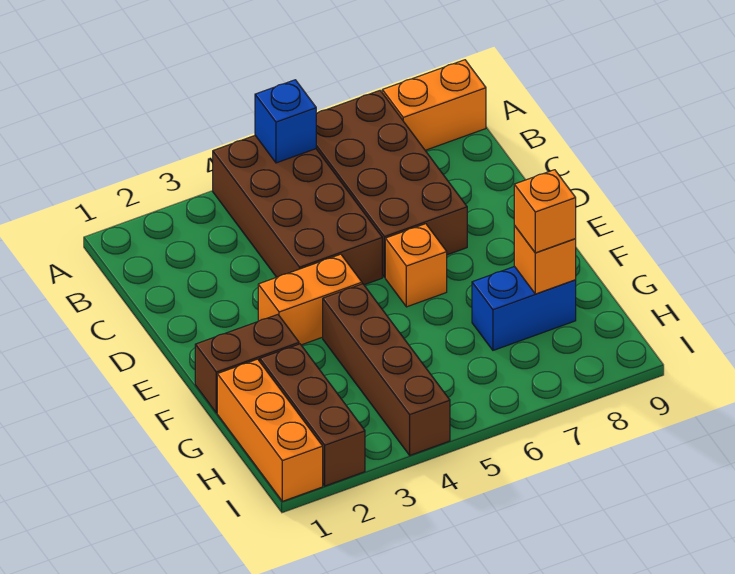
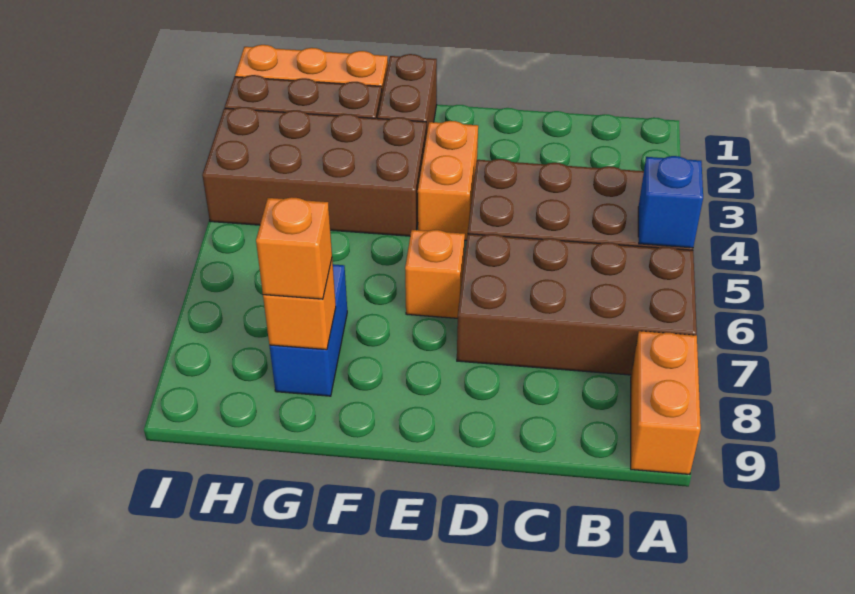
brown brick F4:I4 level 1 -> brown brick F3:I4 level 1

